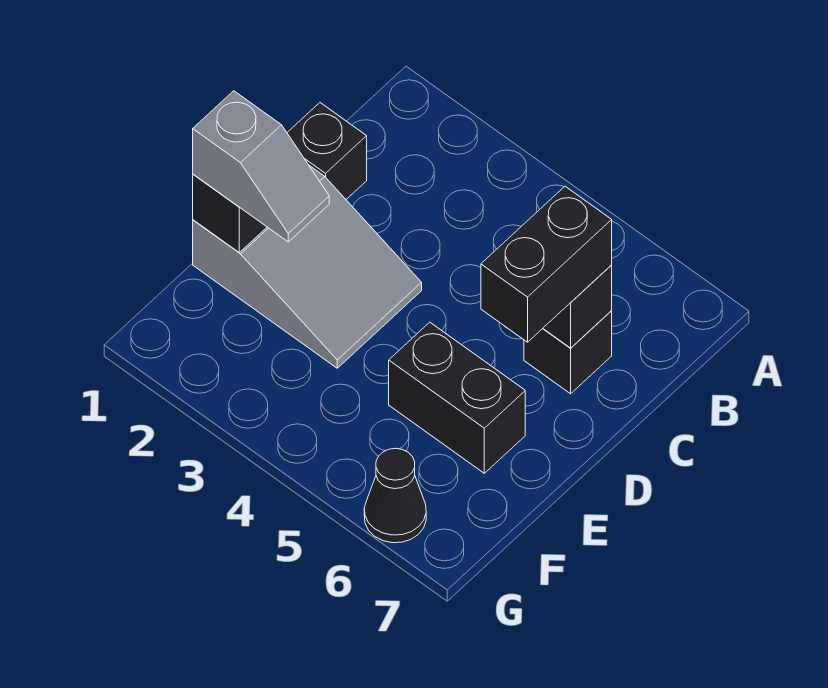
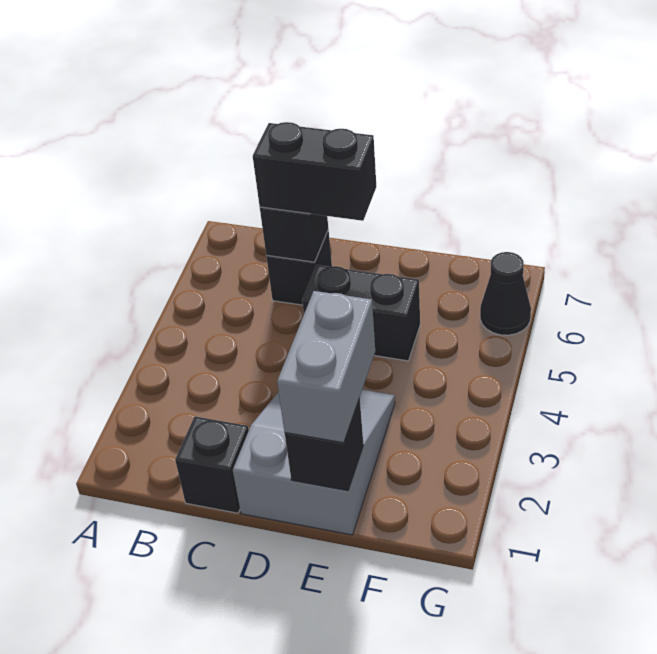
grey slope E1:E2 level 3 top 1 -> grey brick E1:E2 level 3
black brick E5:E6 level 1 -> black brick D5:E5 level 1

